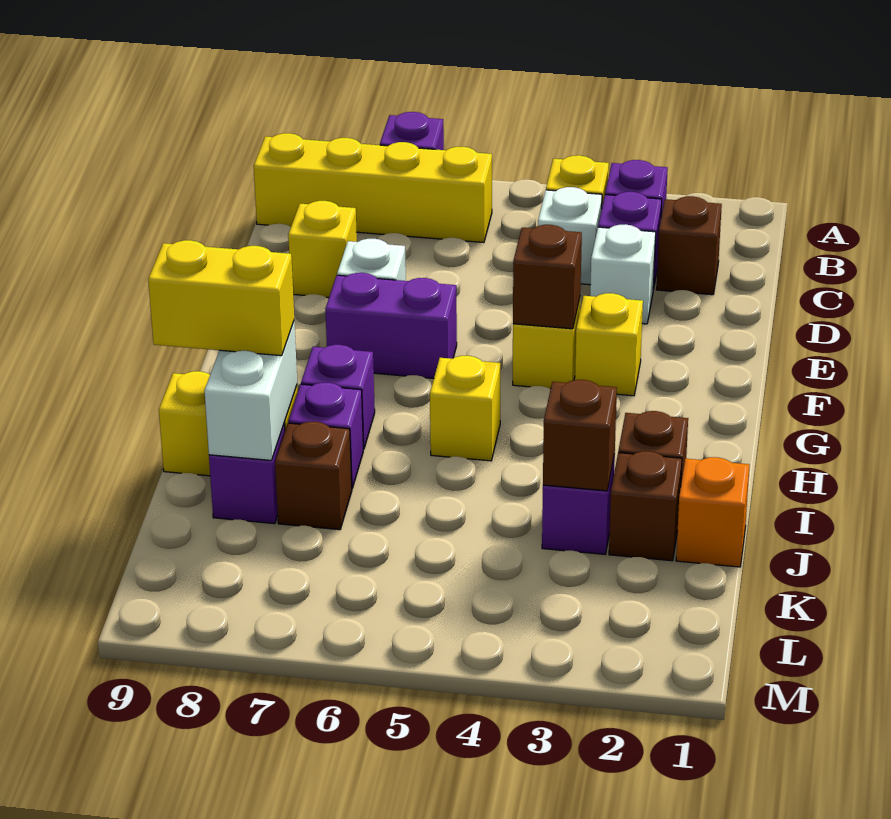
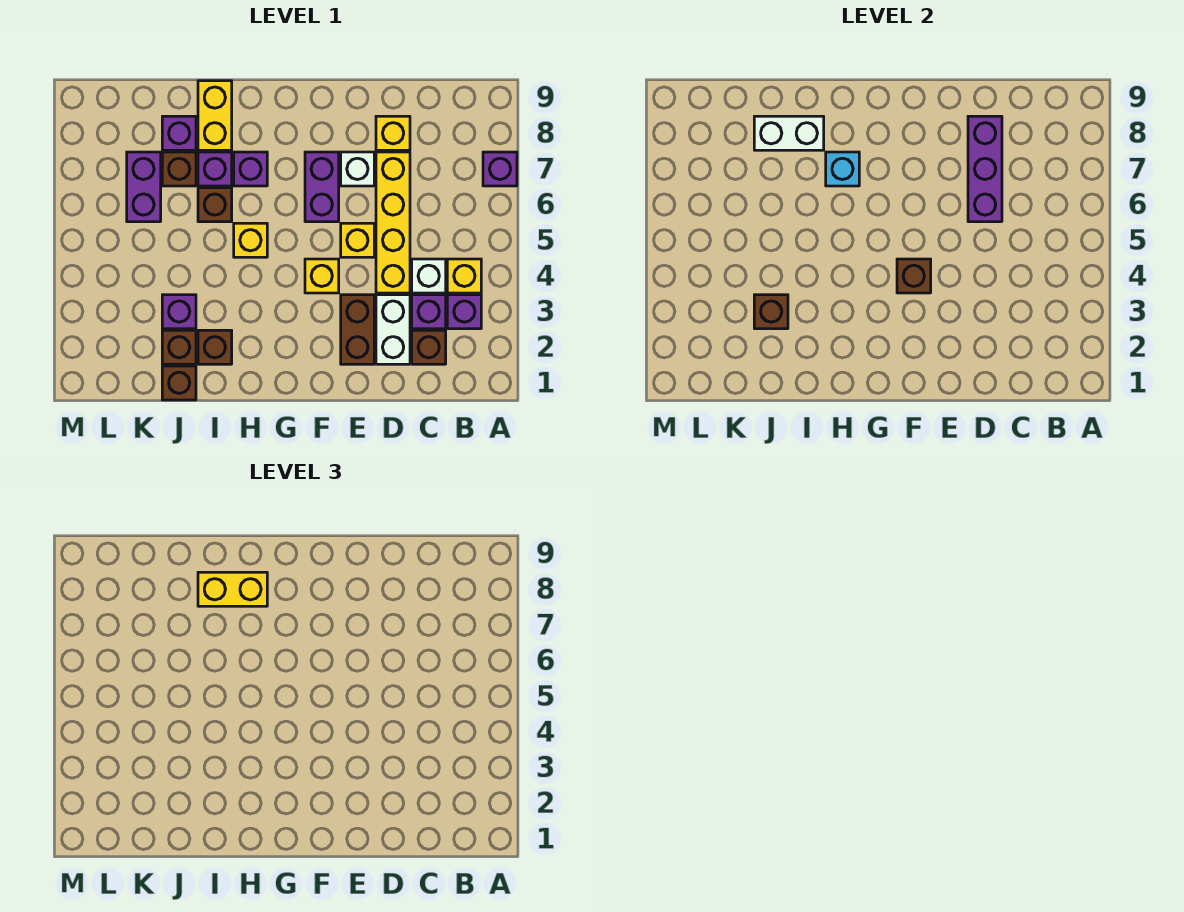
yellow brick B6:B9 level 1 -> yellow brick D4:D7 level 1
white brick D3 level 1 -> white brick D2:D3 level 1
none -> purple brick D6:D8 level 2
none -> brown brick E2:E3 level 1
yellow brick F3 level 1 -> yellow brick E5 level 1
none -> cyan brick H7 level 2
none -> brown brick I6 level 1
yellow brick I8:I9 level 3 -> yellow brick H8:I8 level 3
orange brick J1 level 1 -> brown brick J1 level 1
none -> purple brick K6:K7 level 1

